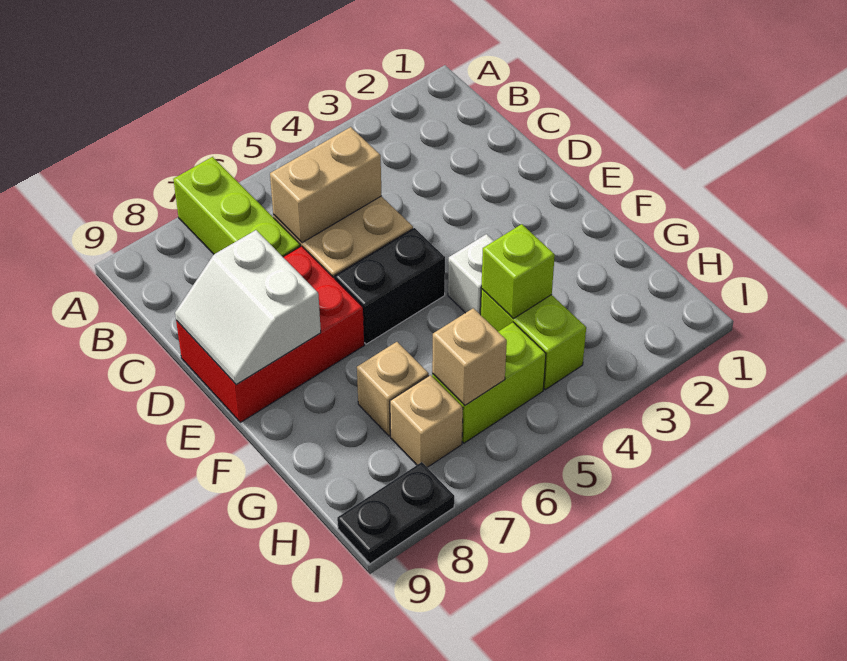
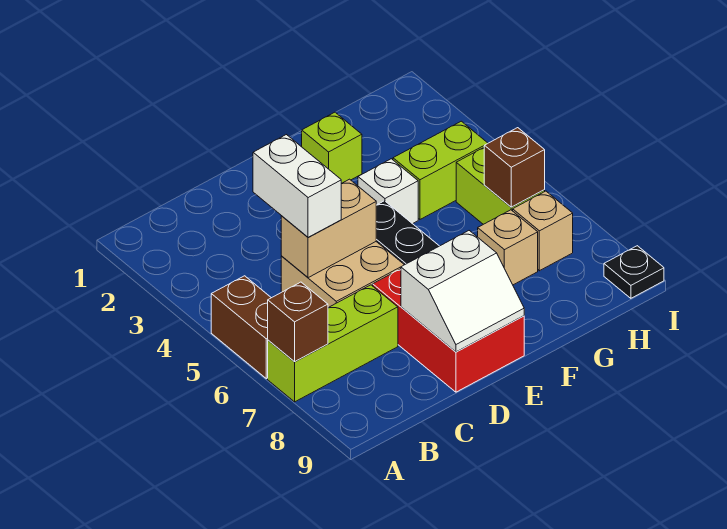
none -> brown brick A5:A6 level 1
none -> brown brick A7 level 2
none -> white brick C4:C5 level 3
tan brick C5:C6 level 2 -> tan brick C5:D5 level 2
lime brick G4 level 2 -> lime brick F2 level 1
tan brick H6 level 2 -> brown brick H6 level 2
black plate I8:I9 level 1 -> black plate I9 level 1

